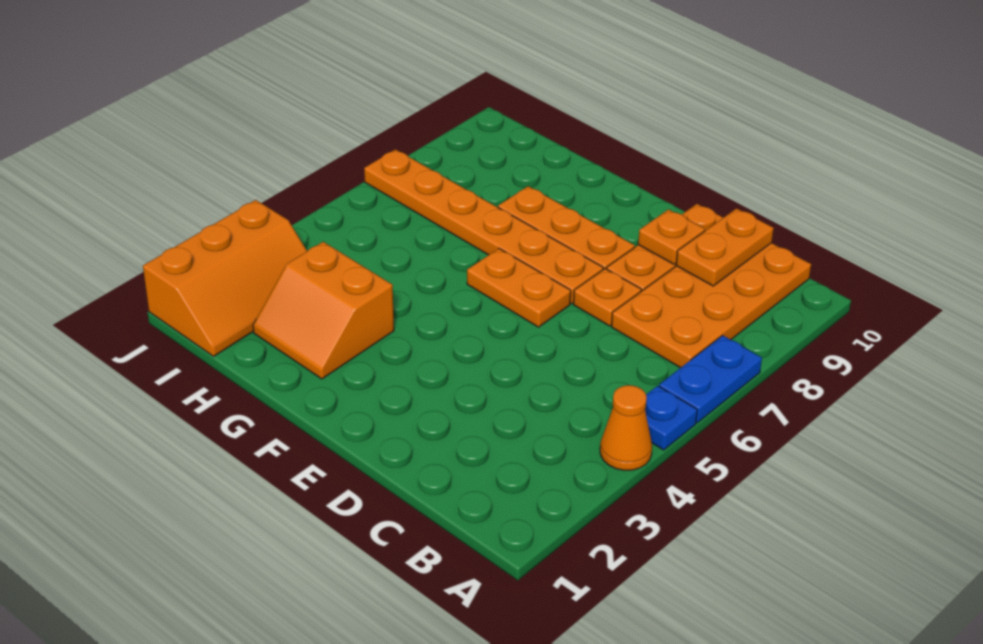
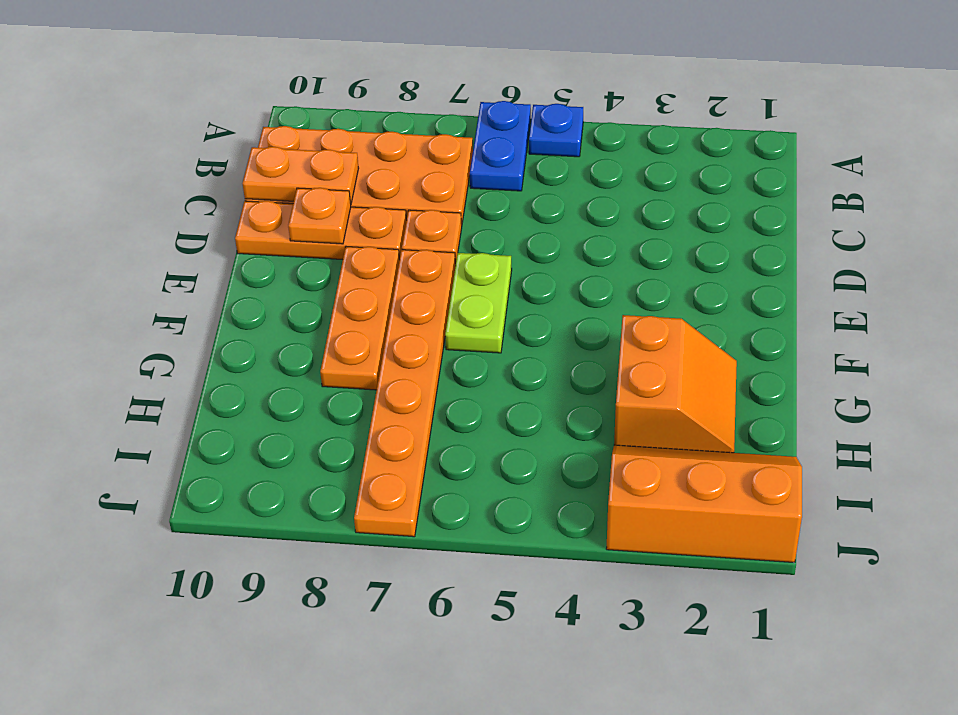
orange cone A4 level 1 -> none
blue plate A6:A7 level 1 -> blue plate A6:B6 level 1
orange plate E6:F6 level 1 -> lime plate E6:F6 level 1

